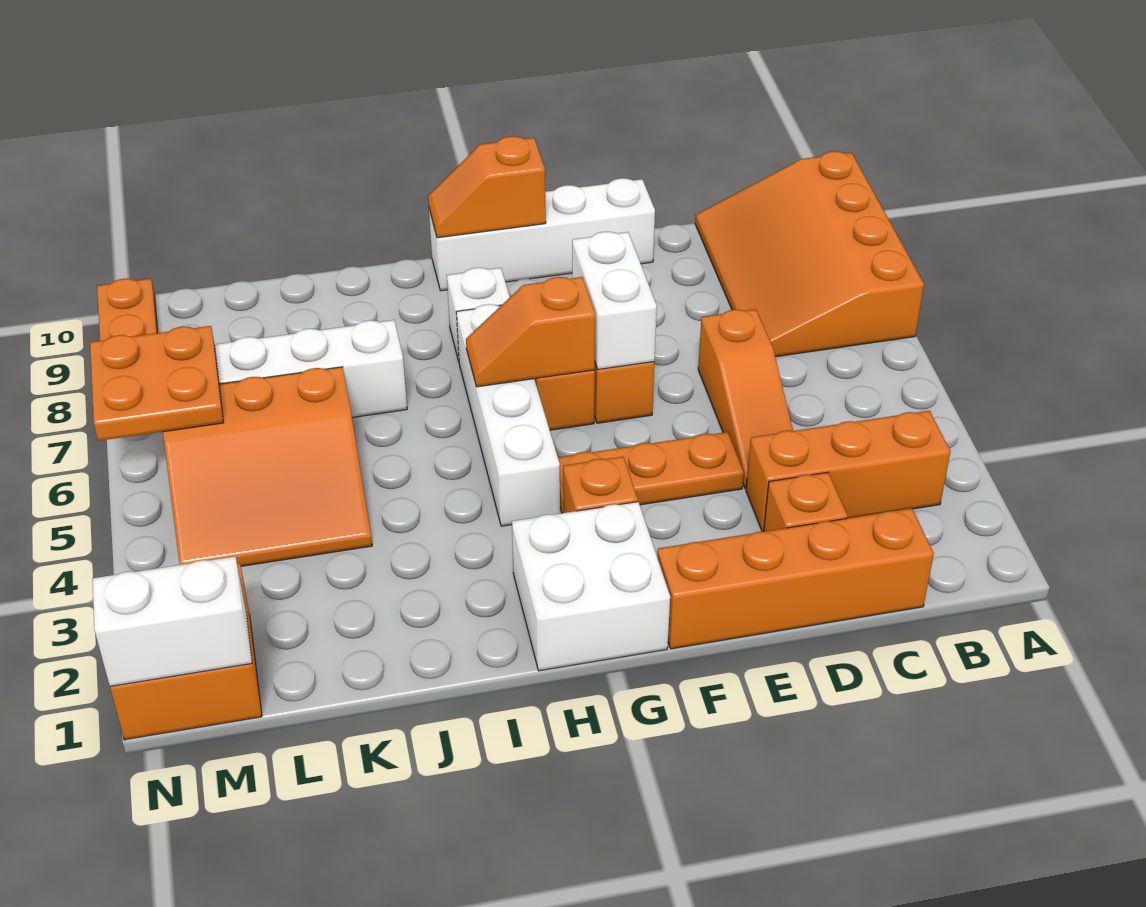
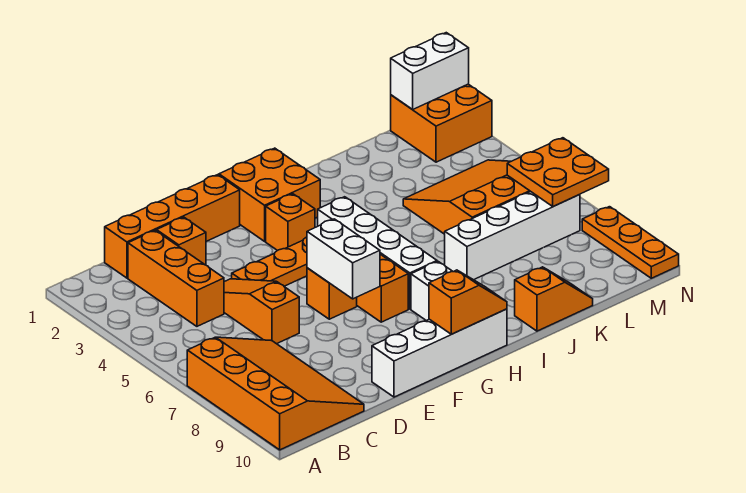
orange brick B3:D3 level 1 -> orange brick C2:C4 level 1
white brick G1:H2 level 1 -> orange brick G1:H2 level 1
orange slope G6:H6 level 2 top G -> orange slope J10:K10 level 1 top J

